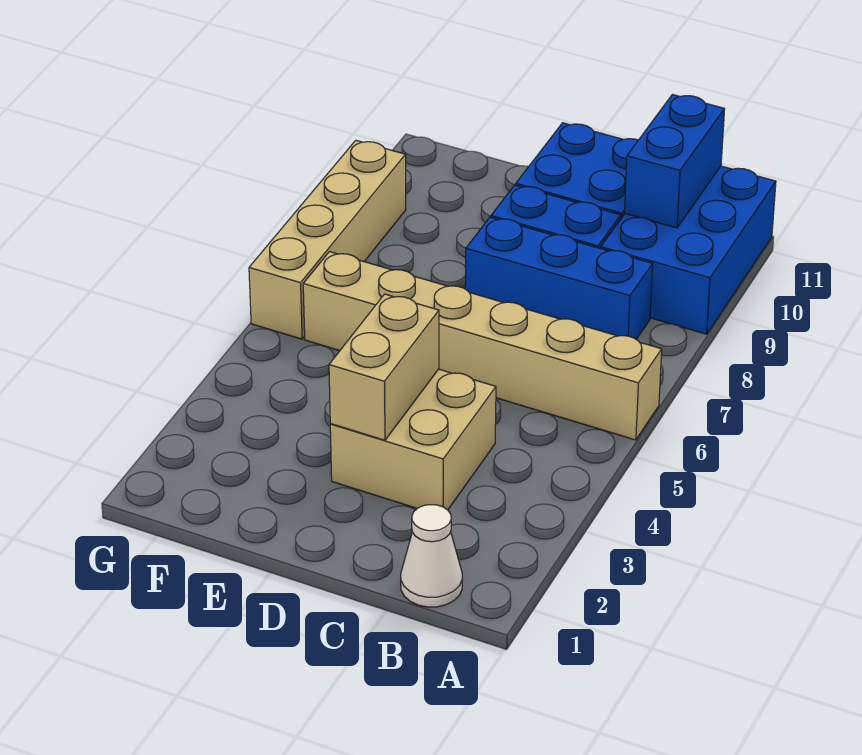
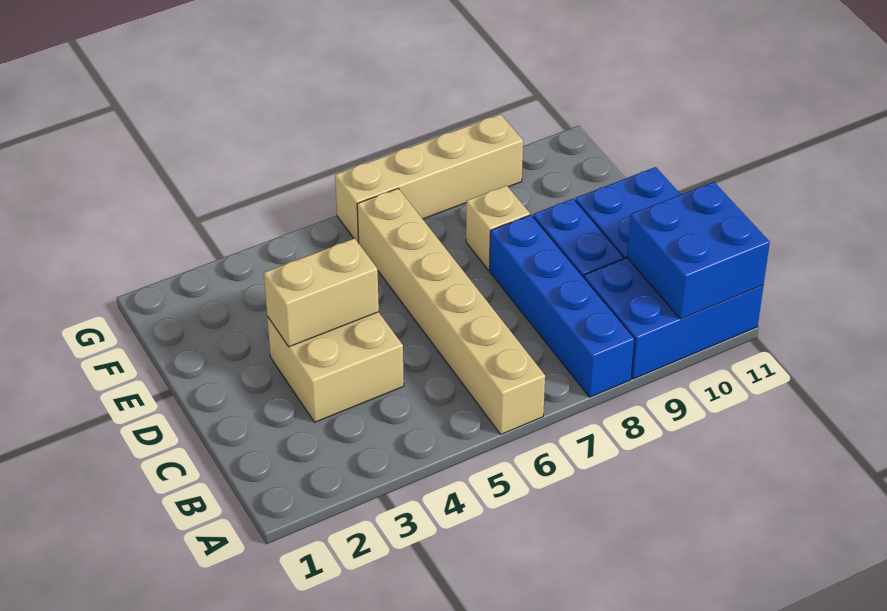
white cone B1 level 1 -> none
blue brick B8:D8 level 1 -> blue brick A8:D8 level 1
blue brick B10:B11 level 2 -> blue brick A10:B11 level 2
none -> tan brick E8 level 1

